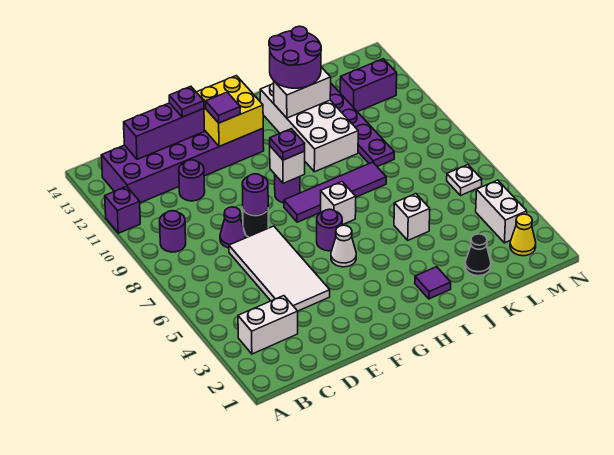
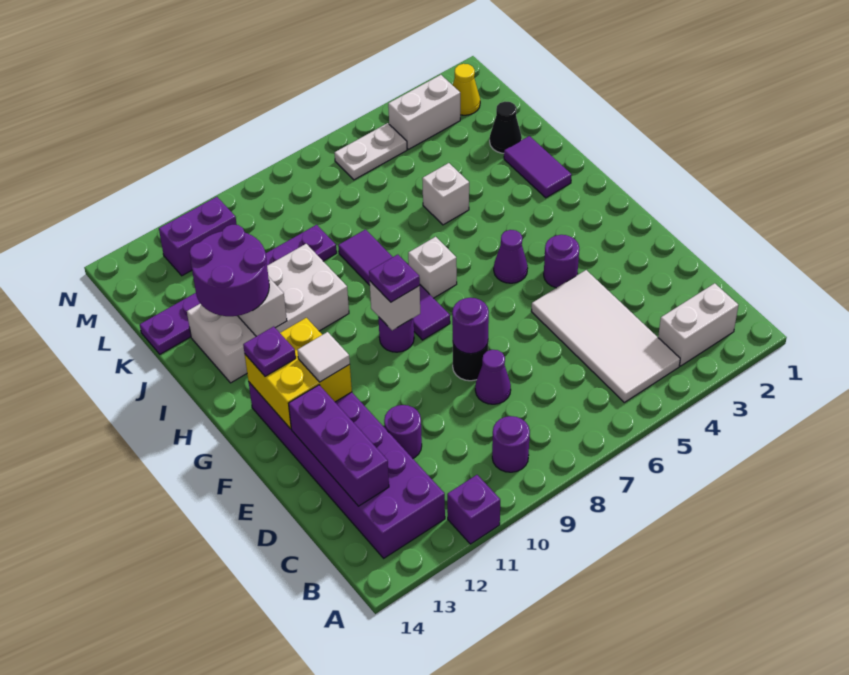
white brick B3:C3 level 1 -> white brick B2:B3 level 1
white tile D4:E7 level 1 -> white tile B4:E5 level 1
purple plate E13 level 3 -> purple plate G13 level 3
purple tile F12 level 3 -> white tile F12 level 3
white cone G5 level 1 -> purple cone G5 level 1
purple round brick G6 level 1 -> purple round brick F4 level 1
purple tile I2 level 1 -> purple tile I2:J2 level 1
purple brick L12:M12 level 1 -> purple brick M11:M12 level 1
white plate M6 level 1 -> white plate M5:M6 level 1

